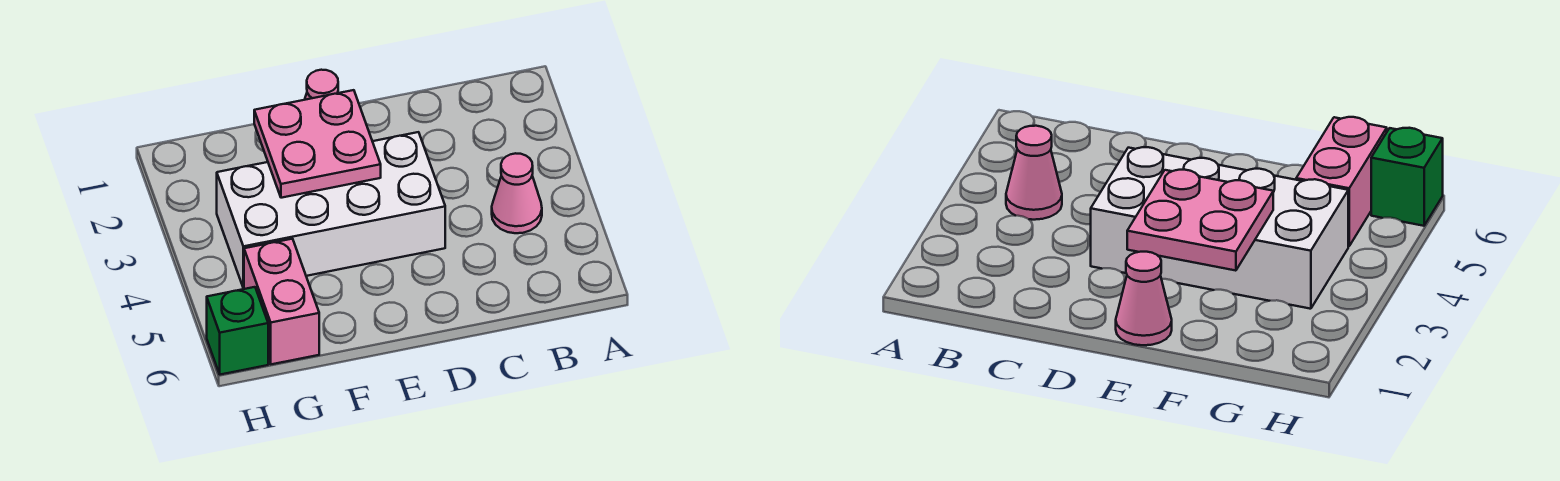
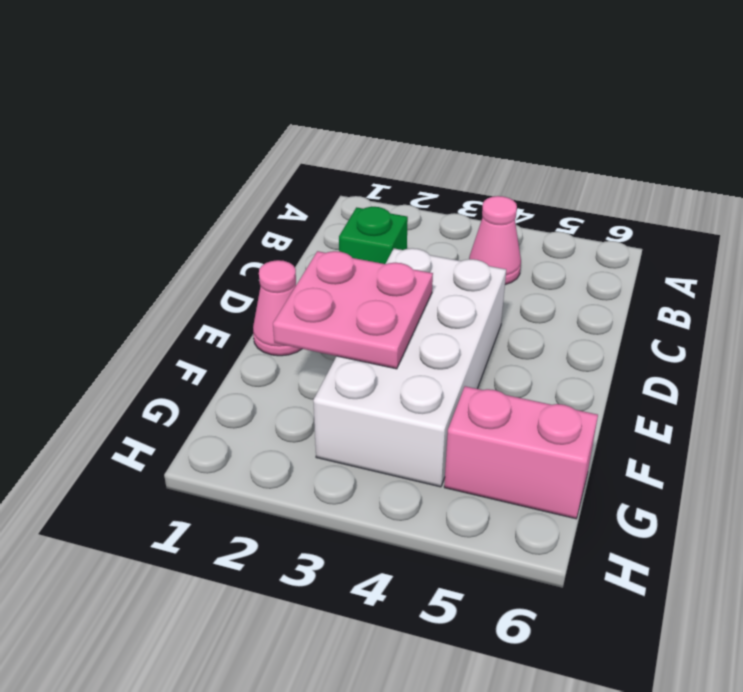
green brick H6 level 1 -> green brick C2 level 1

